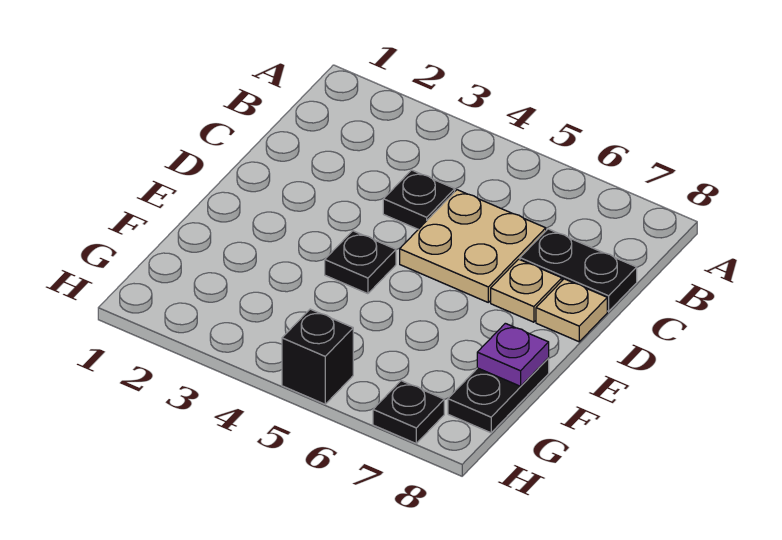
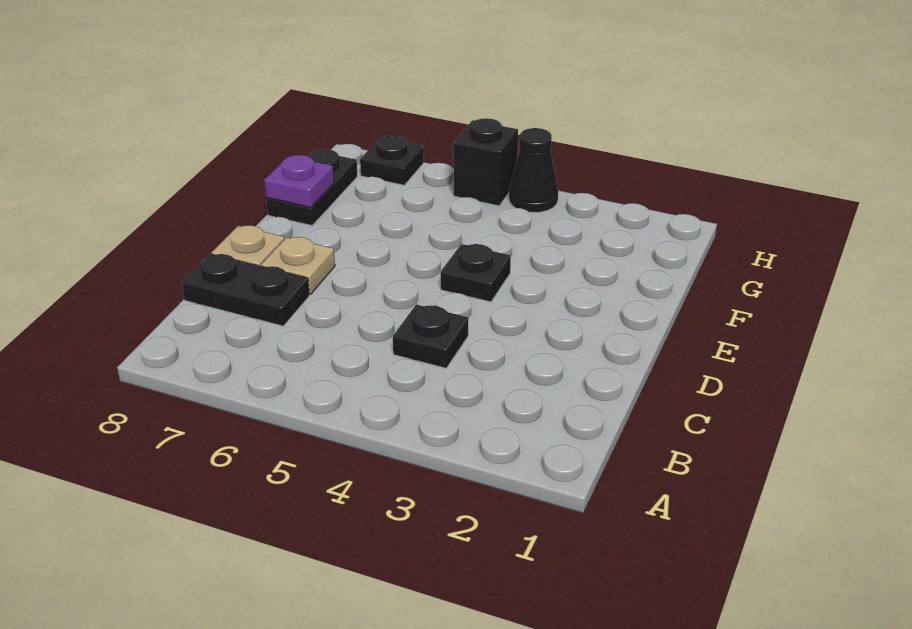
tan plate C5:D6 level 1 -> none
none -> black cone H4 level 1

